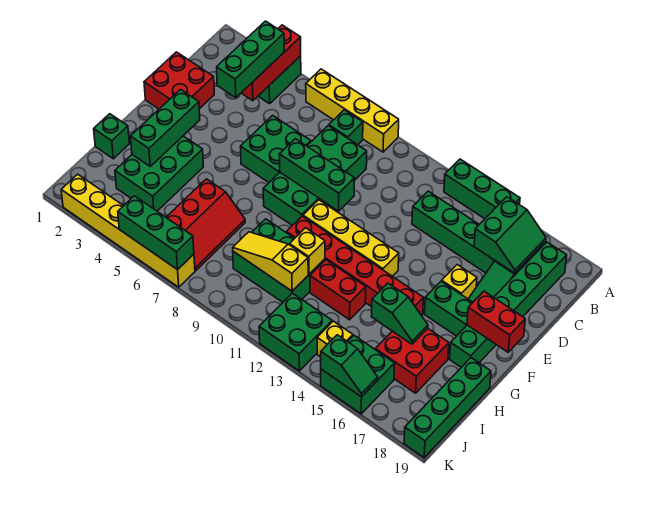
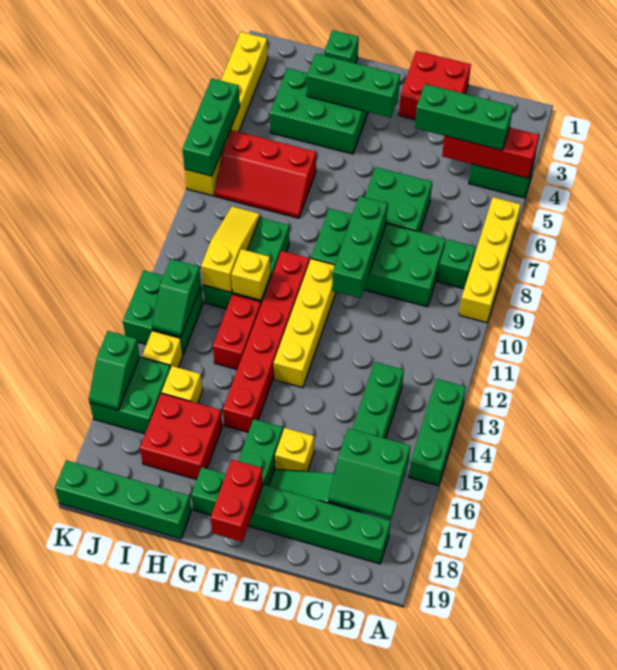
green slope H15:H16 level 2 top 15 -> green slope J12:J13 level 2 top 12
none -> yellow brick I15 level 1

